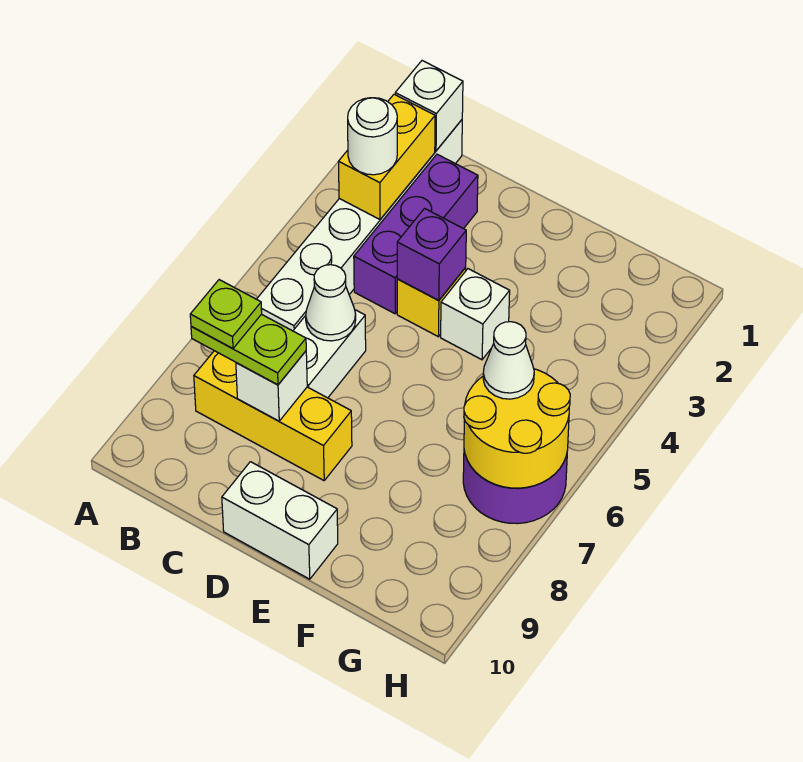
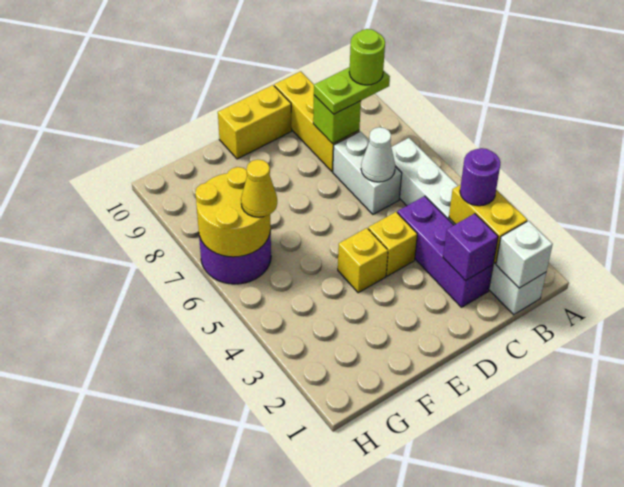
white round brick B3 level 3 -> purple round brick B3 level 3
yellow brick B8:D8 level 1 -> yellow brick C8:C10 level 1
lime plate B8 level 4 -> lime round brick B8 level 4
white brick C8 level 2 -> lime brick C8 level 2
purple brick D4 level 2 -> purple brick C2 level 2
white brick D10:E10 level 1 -> yellow brick D10:E10 level 1
white brick E4 level 1 -> yellow brick E4 level 1
white cone G6 level 3 -> yellow cone G6 level 3

